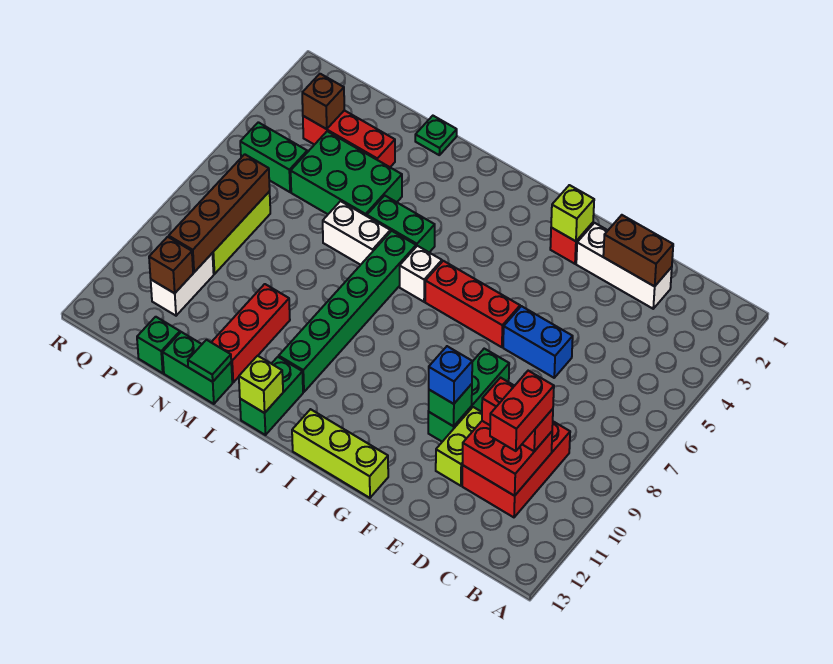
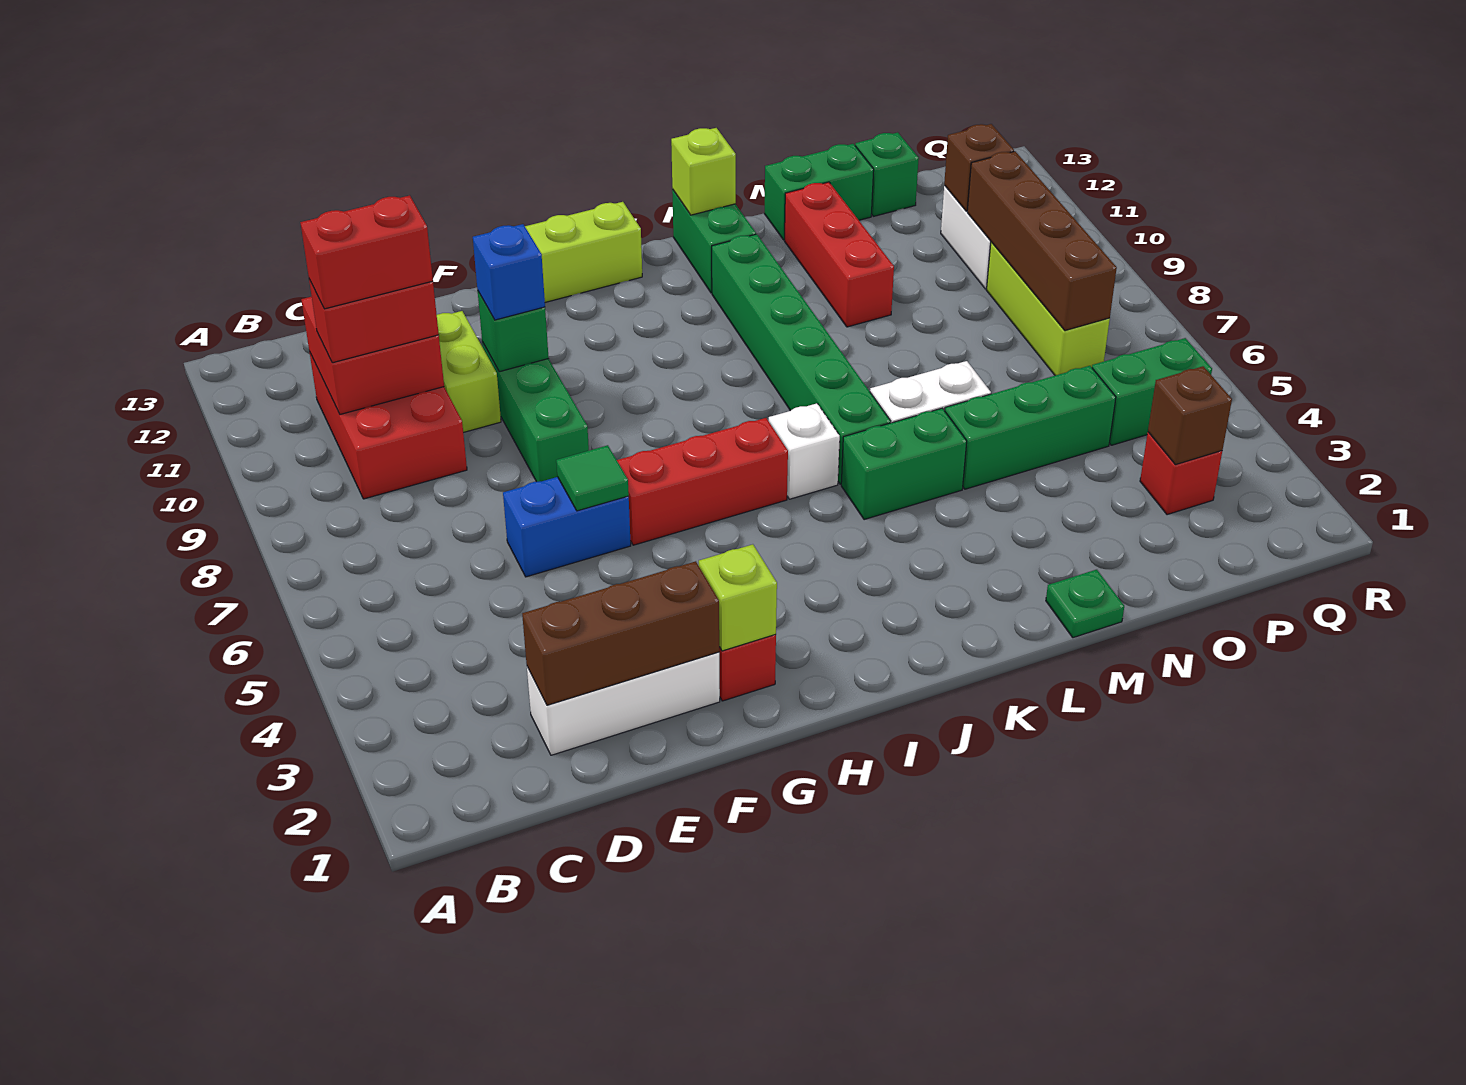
red brick C10:C11 level 4 -> red brick C10:D10 level 4
brown brick D2:E2 level 2 -> brown brick D2:F2 level 2
green brick M4:O5 level 1 -> green brick M5:O5 level 1
green tile M13 level 2 -> green tile F6 level 2
red brick N3:P3 level 1 -> red brick P3 level 1

